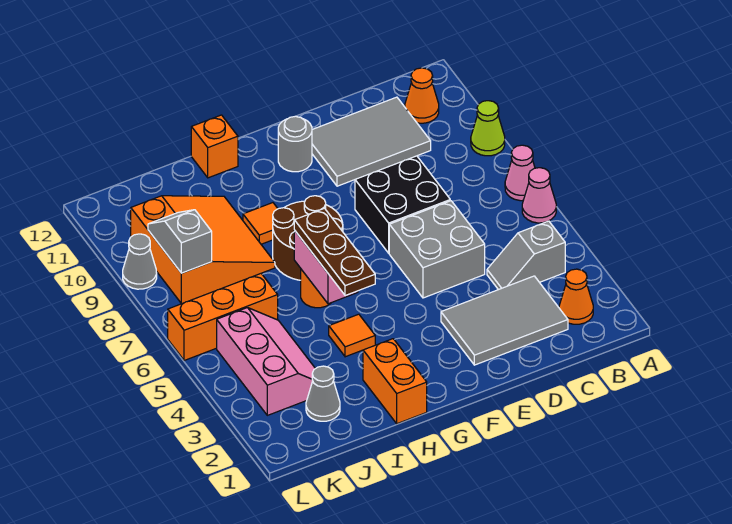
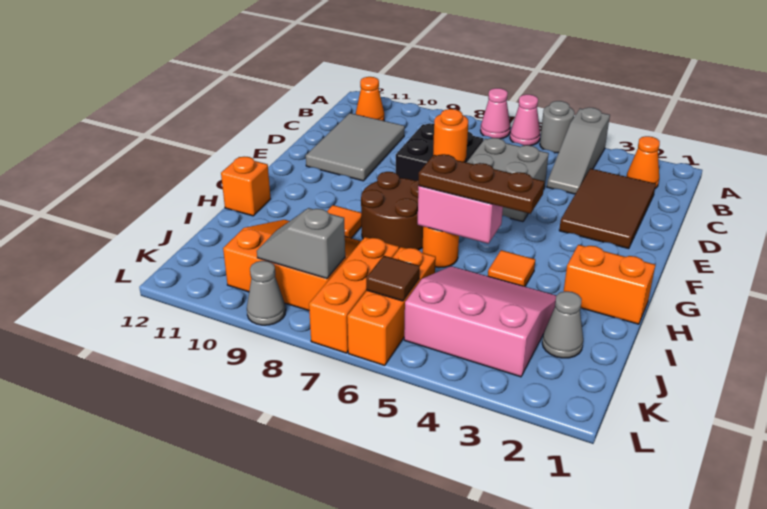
lime cone A9 level 1 -> none
grey slope B4:C4 level 1 top B -> grey slope A4:C4 level 1 top A
grey tile C2:E3 level 1 -> brown tile C2:E3 level 1
none -> orange round brick E7 level 2
grey round brick F11 level 1 -> grey round brick A5 level 1
pink slope J3:K5 level 1 top K -> pink slope I3:K5 level 1 top K
none -> orange brick J7:L7 level 1
none -> brown tile K6 level 2

